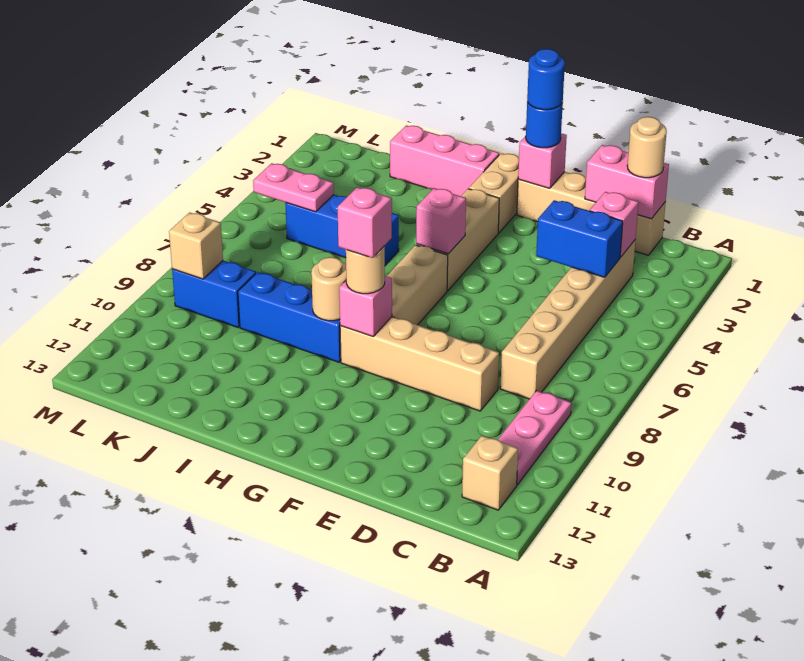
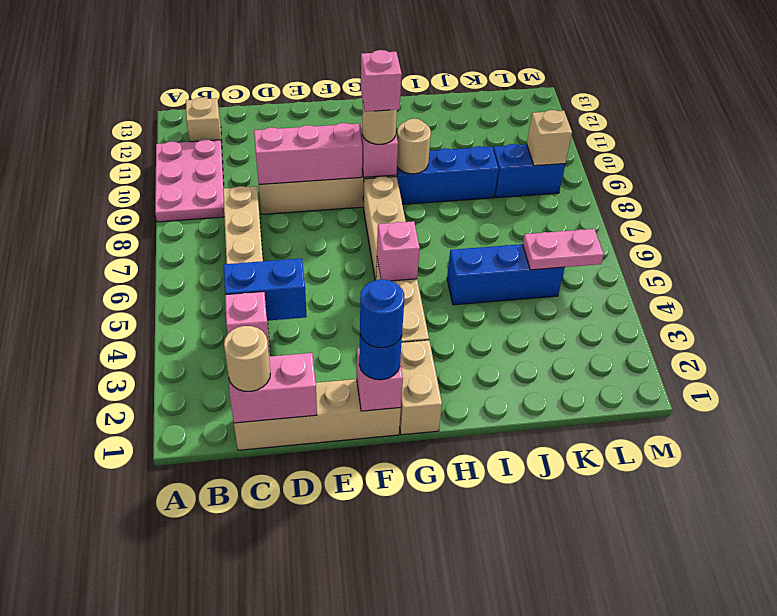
pink plate B9:B11 level 1 -> pink plate A9:B11 level 1
pink brick H1:J1 level 1 -> pink brick D9:F9 level 2

